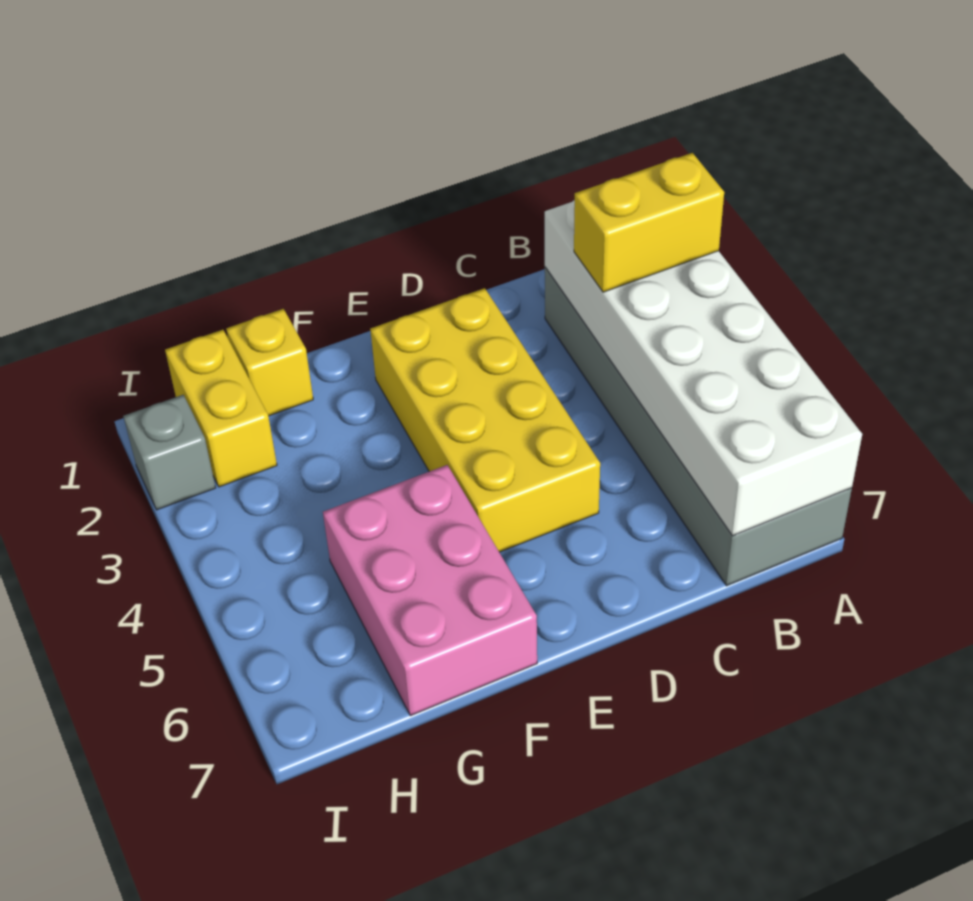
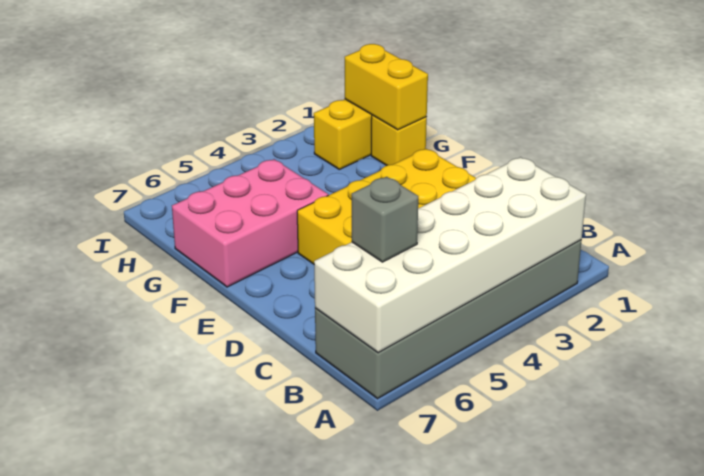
yellow brick A3:B3 level 3 -> yellow brick G1:H1 level 2
grey brick I2 level 1 -> grey brick B6 level 3

